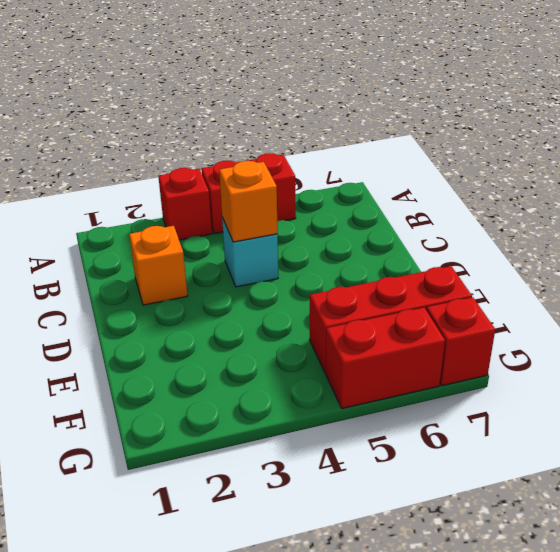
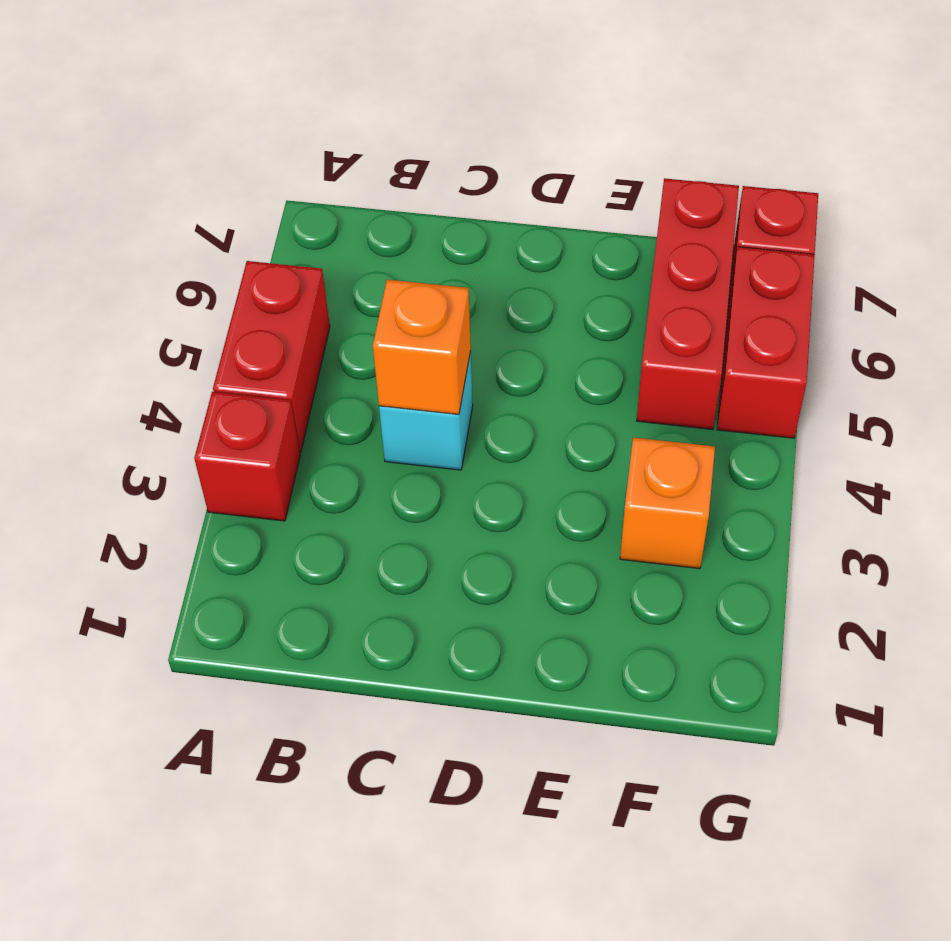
orange brick C2 level 1 -> orange brick F3 level 1

